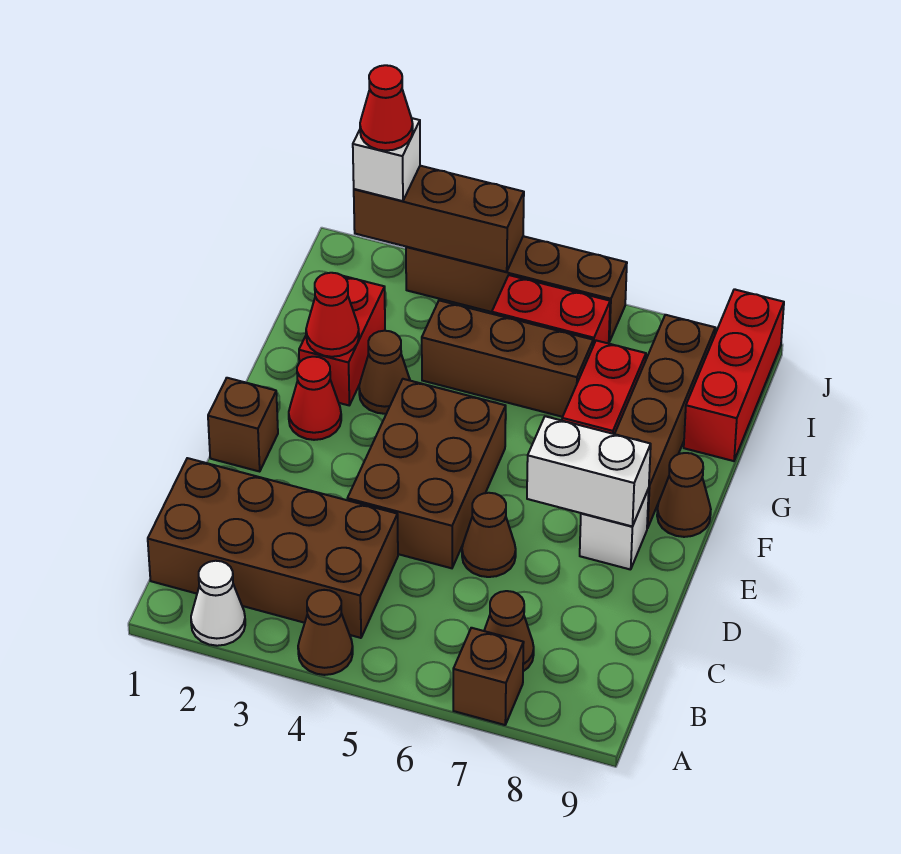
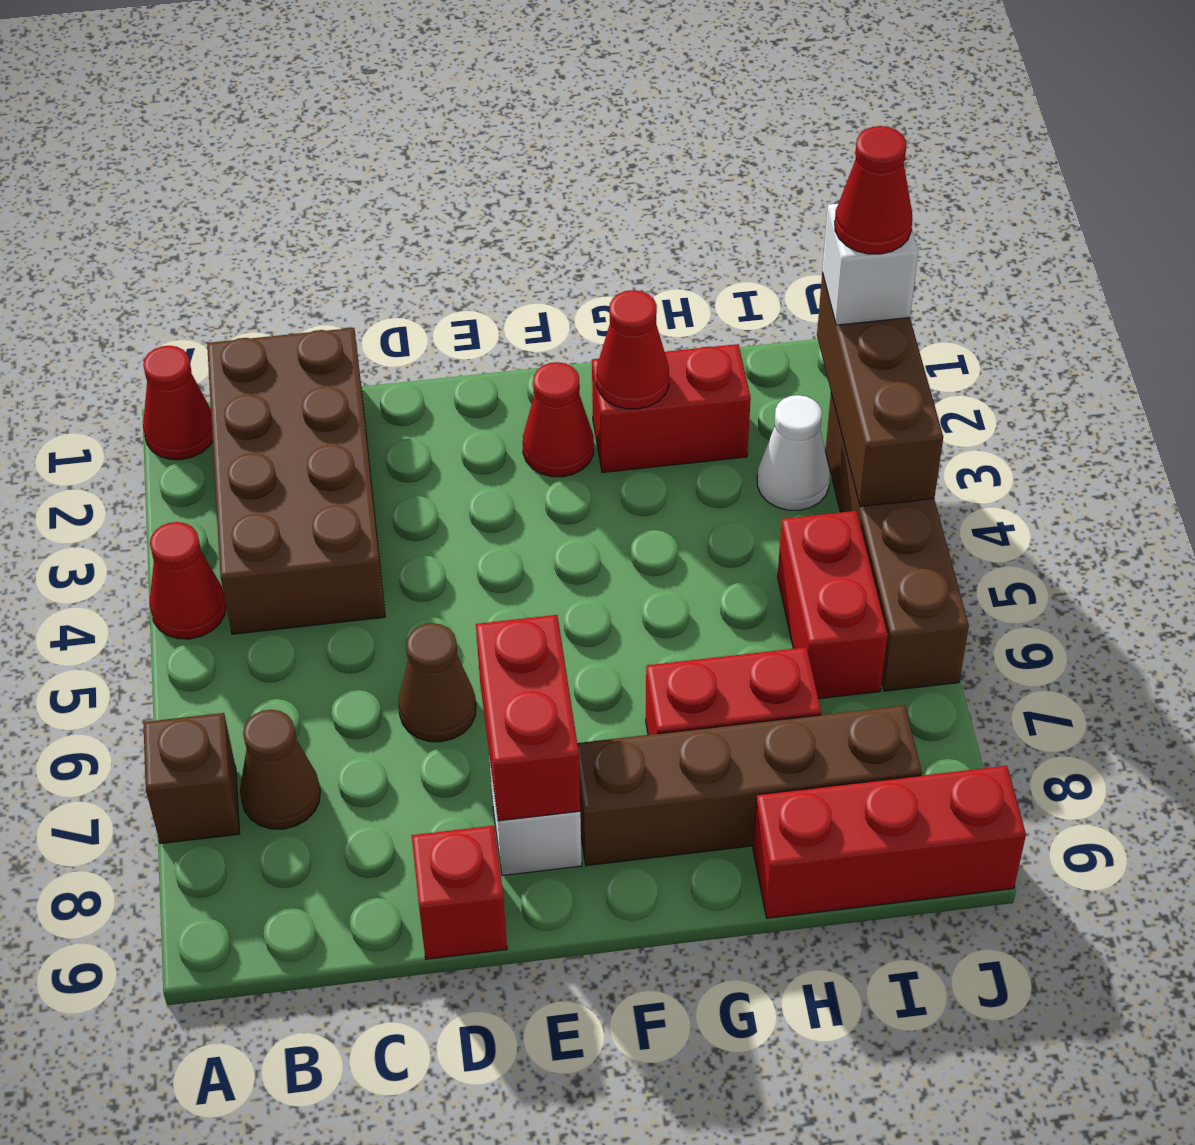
none -> red cone A1 level 1
white cone A2 level 1 -> white cone I3 level 1
brown cone A4 level 1 -> red cone A4 level 1
brown brick D4:F5 level 1 -> none
none -> red brick D9 level 1
brown brick E1 level 1 -> none
white brick E7:E8 level 2 -> red brick E7:E8 level 2
brown cone F9 level 1 -> none
brown cone G3 level 1 -> none
brown brick H4:H6 level 1 -> none

